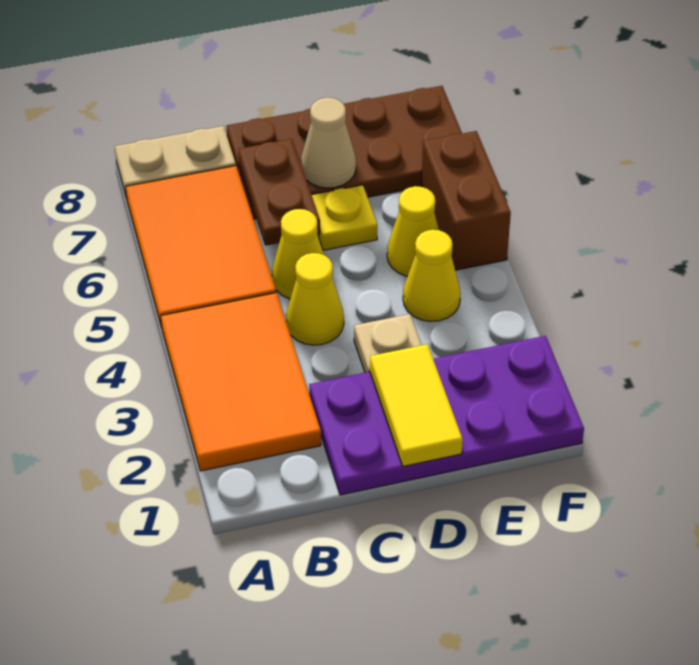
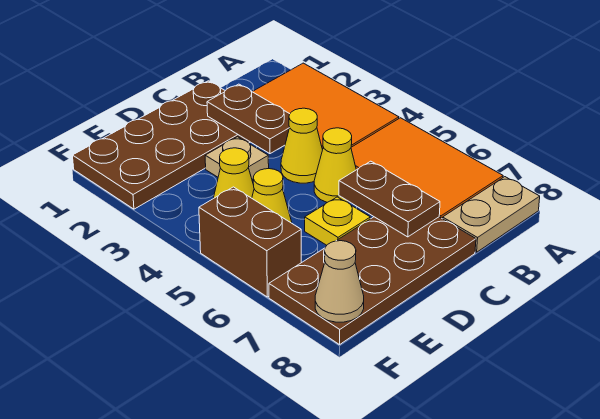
purple plate C1:F2 level 1 -> brown plate C1:F2 level 1
none -> brown plate C2:C3 level 2
yellow tile D1:D2 level 2 -> none
tan cone D7 level 2 -> tan cone F8 level 2

